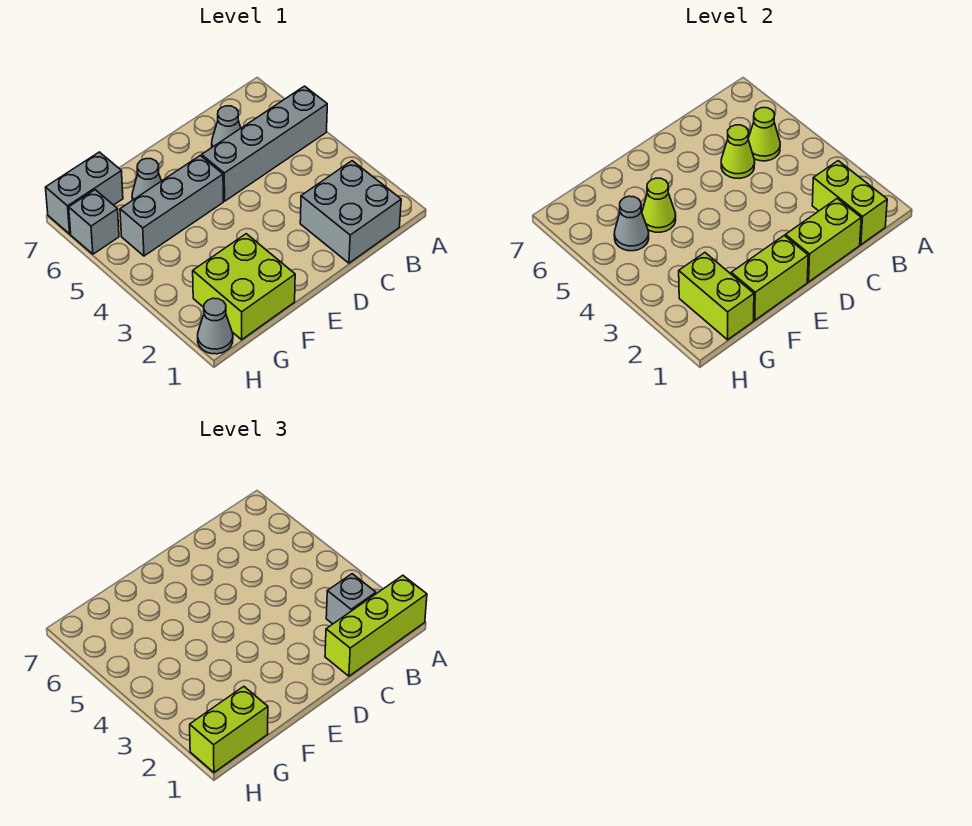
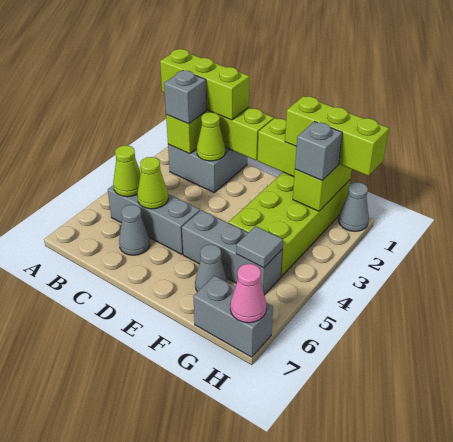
grey brick A5:D5 level 1 -> grey brick B5:D5 level 1
lime brick F1:G2 level 1 -> lime brick F1:G4 level 1
lime cone F5 level 2 -> lime cone C2 level 2
lime brick G1:H1 level 3 -> lime brick F1:H1 level 3
grey cone G5 level 2 -> grey tile G5 level 2
grey brick H6 level 1 -> grey brick G2 level 3
none -> pink cone H7 level 2

